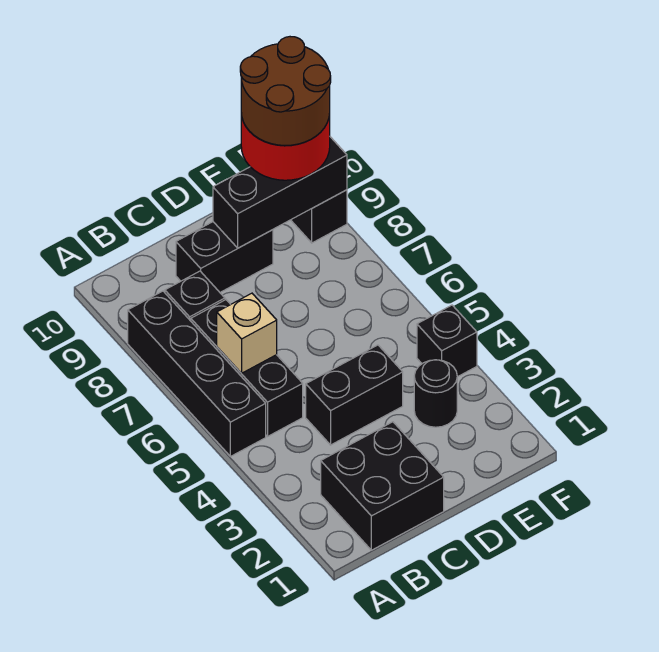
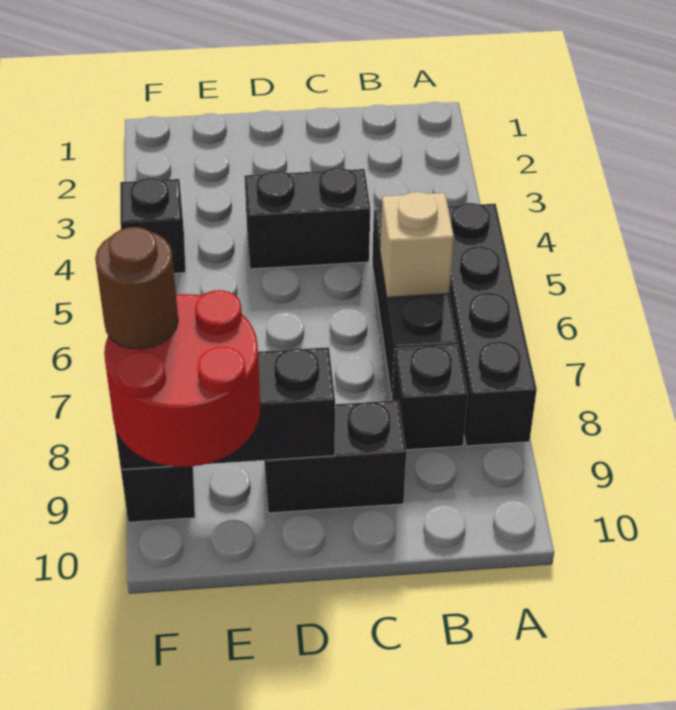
black brick B1:C2 level 1 -> none
black round brick E3 level 1 -> none
brown round brick E9:F10 level 4 -> brown round brick F9 level 4

